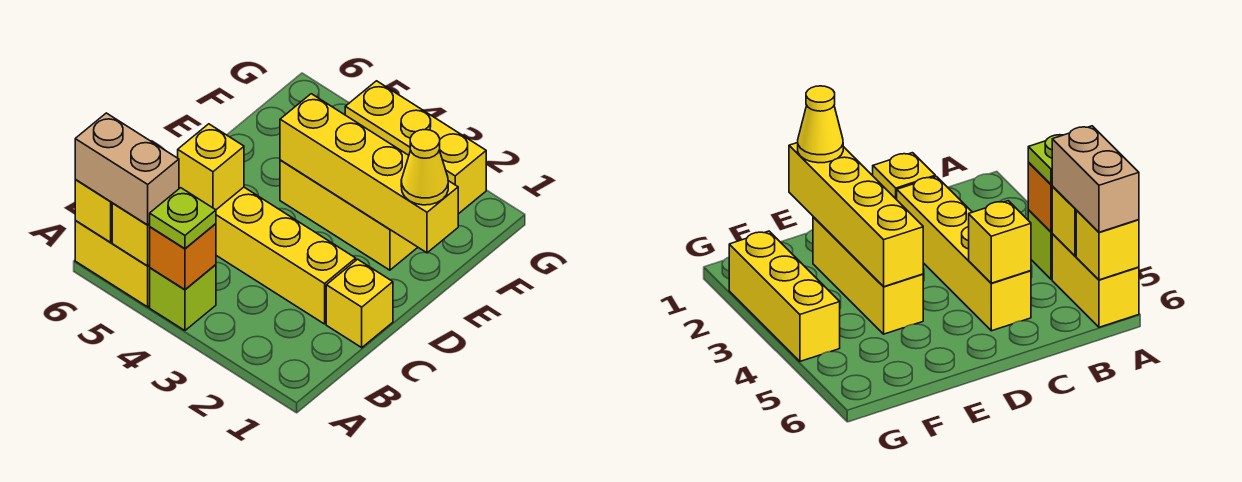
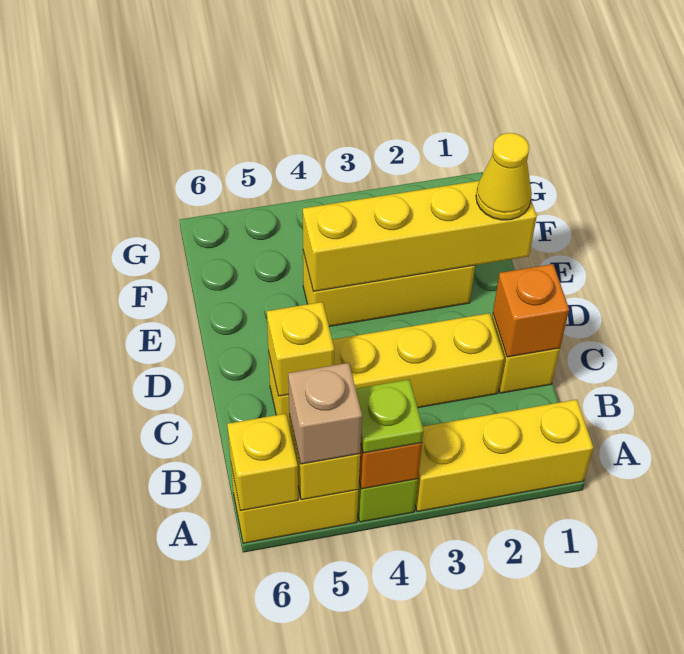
tan brick A5:A6 level 3 -> tan brick A5 level 3
none -> orange brick C1 level 2
yellow brick G2:G4 level 1 -> yellow brick A1:A3 level 1

